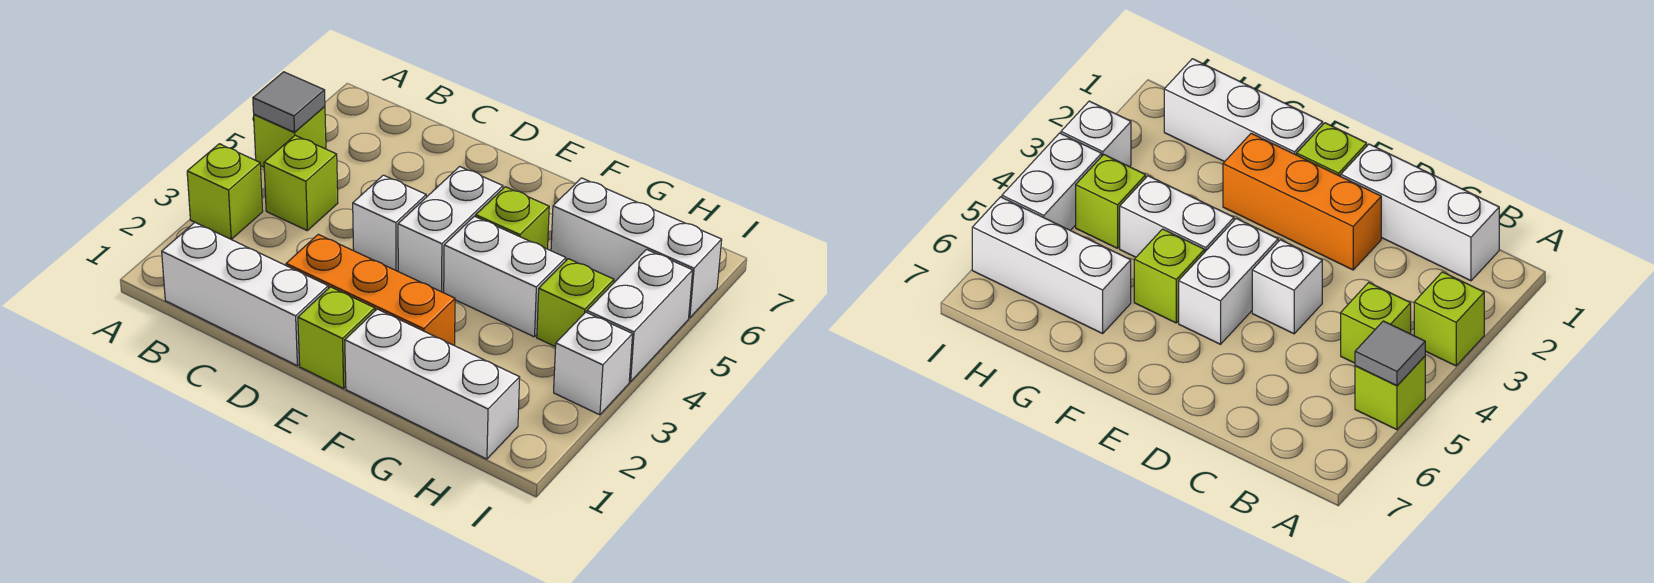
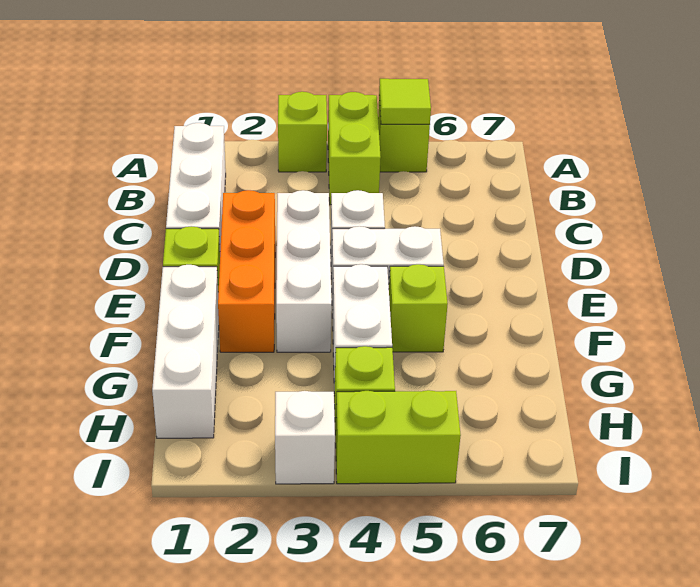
grey tile A5 level 2 -> lime tile A5 level 2
lime brick B4 level 1 -> lime brick A4:B4 level 1
white brick G6:I6 level 1 -> white brick D3:F3 level 1
white brick I4:I5 level 1 -> lime brick I4:I5 level 1

